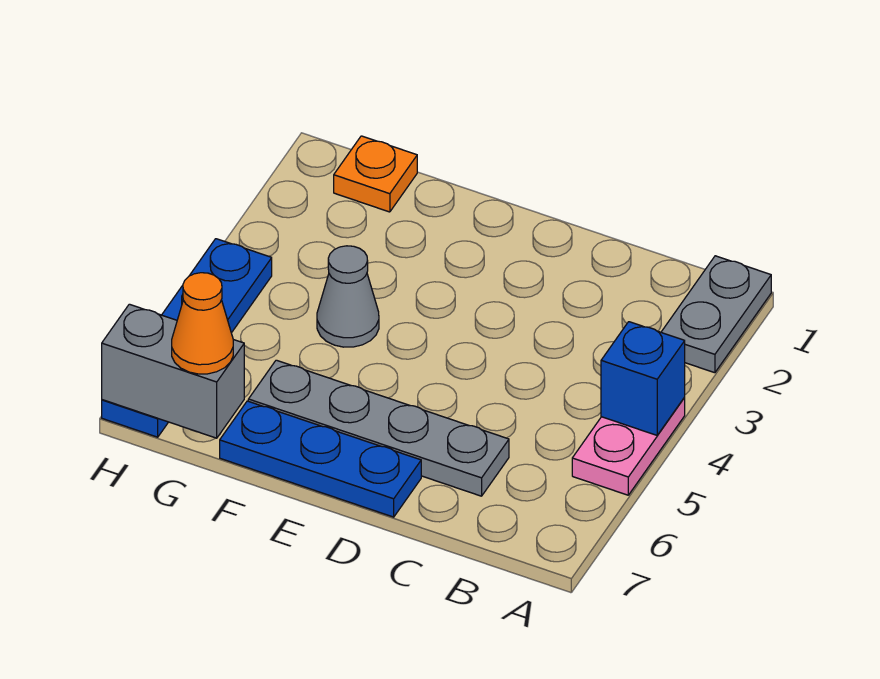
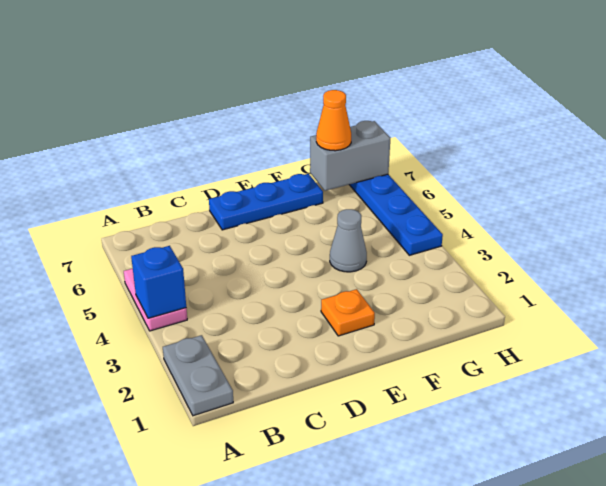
grey plate C6:F6 level 1 -> none
orange plate G1 level 1 -> orange plate E2 level 1

